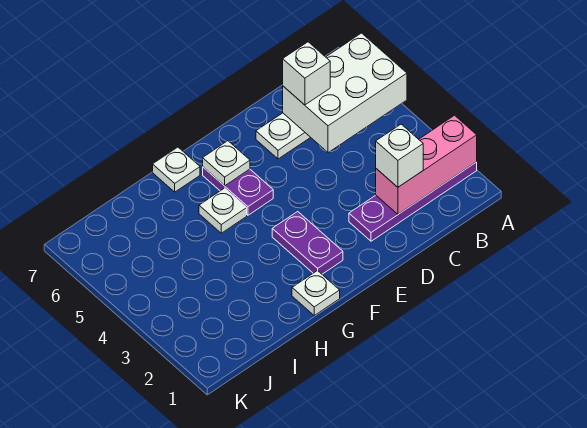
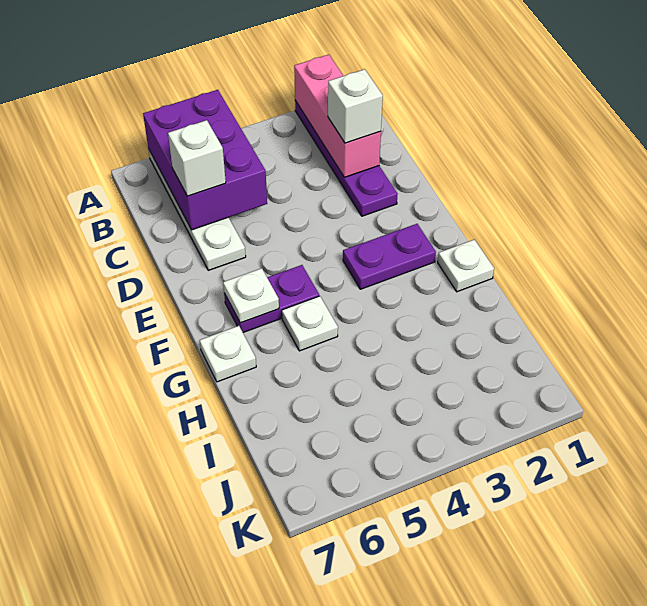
white brick A5:C6 level 2 -> purple brick A5:C6 level 2

